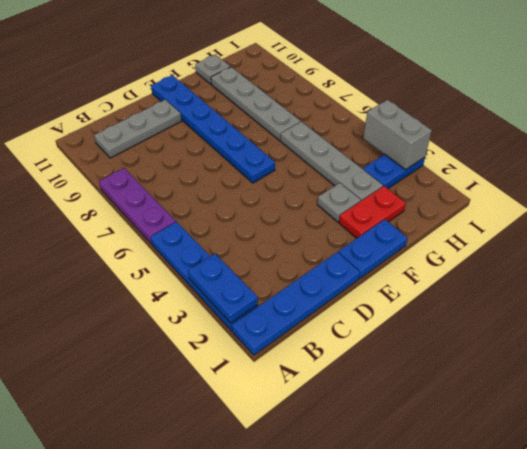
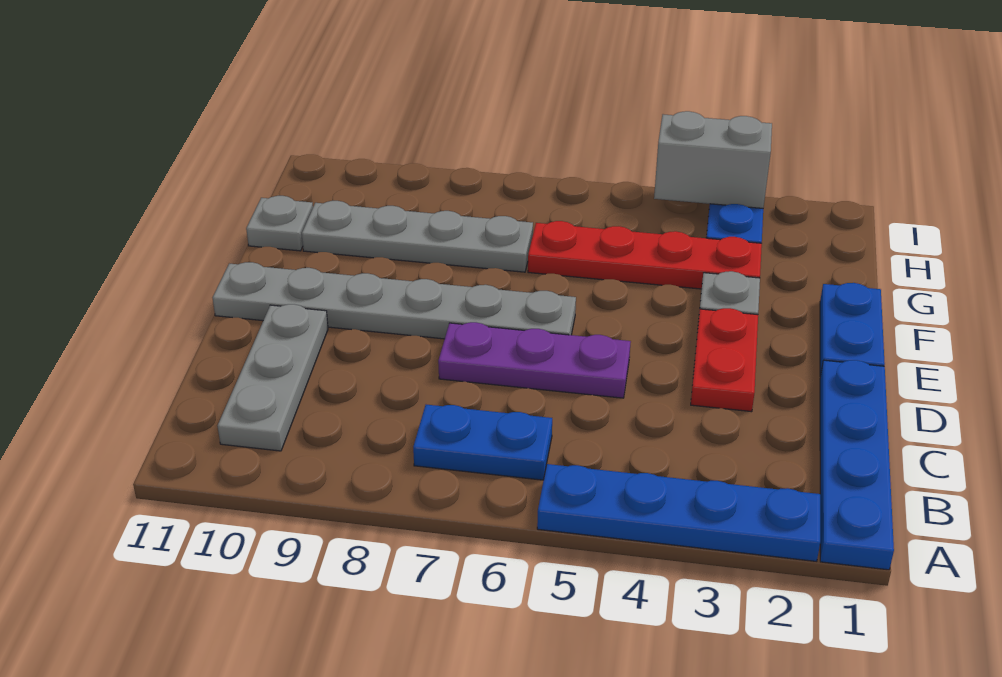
blue plate A2:A3 level 2 -> blue plate B6:B7 level 1
purple plate A6:A8 level 1 -> purple plate D5:D7 level 1
blue plate E6:E11 level 1 -> grey plate E6:E11 level 1
red plate F2:G2 level 1 -> red plate D3:E3 level 1
grey plate G3:G6 level 1 -> red plate G3:G6 level 1

